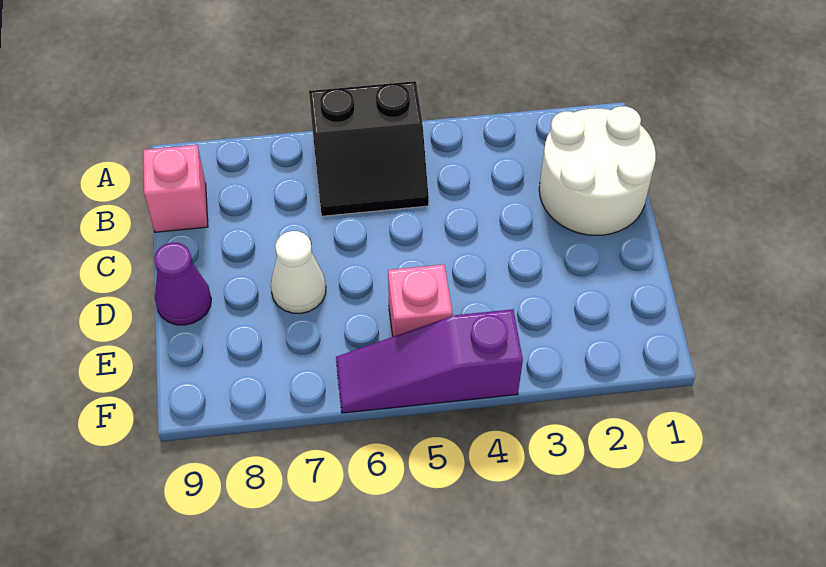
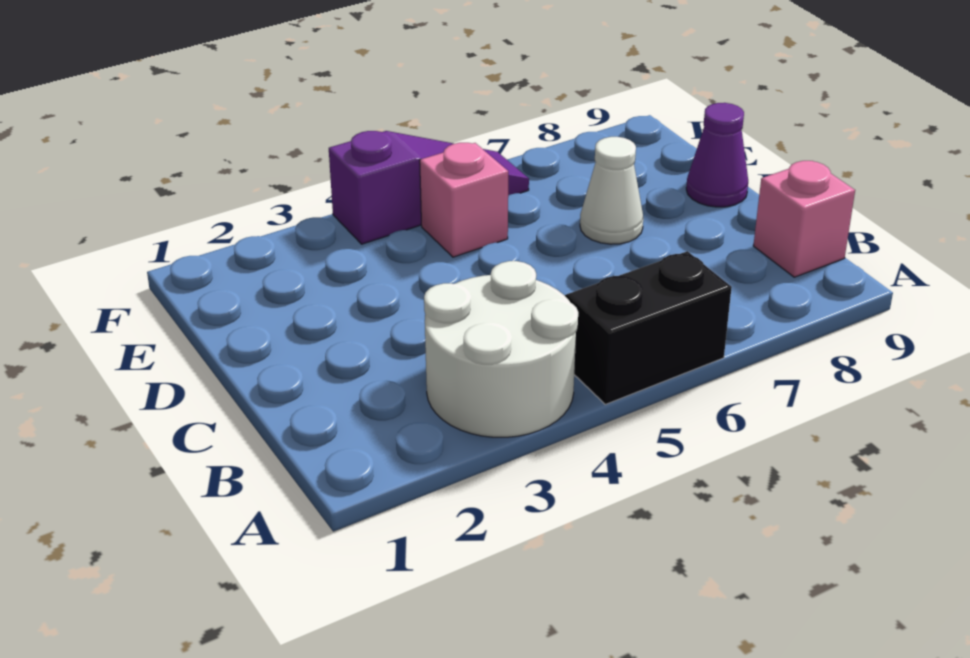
white round brick B1:C2 level 1 -> white round brick A3:B4 level 1

